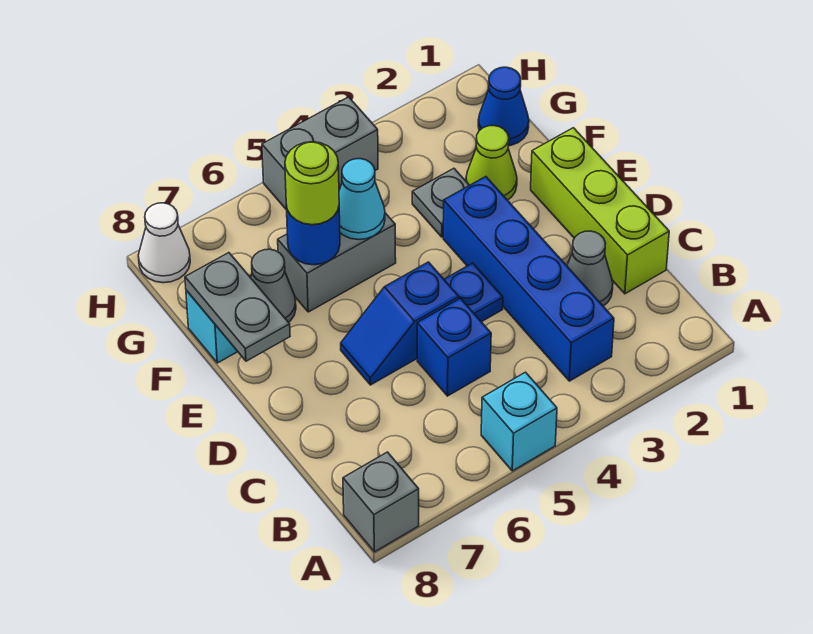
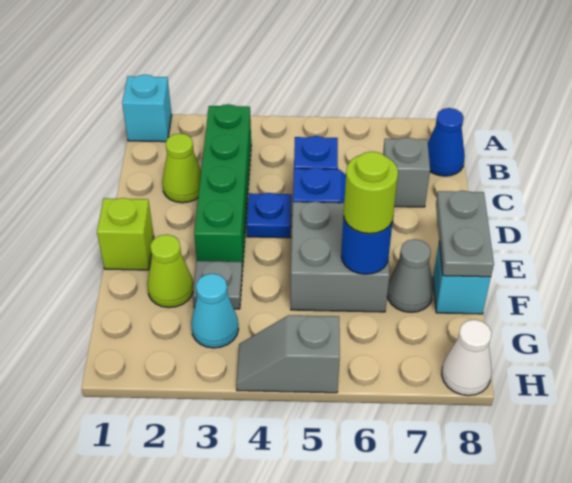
cyan brick A5 level 1 -> cyan brick A1 level 1
grey brick A8 level 1 -> grey brick C7 level 1
blue brick B3:E3 level 1 -> green brick B3:E3 level 1
lime brick C1:E1 level 1 -> lime brick E1 level 1
grey cone C2 level 1 -> lime cone C2 level 1
grey brick F5:F6 level 1 -> grey brick E5:F6 level 1
cyan cone F5 level 2 -> cyan cone G3 level 1
blue cone G1 level 1 -> blue cone B8 level 1
grey brick H4:H5 level 1 -> grey slope H4:H5 level 1 top 5

